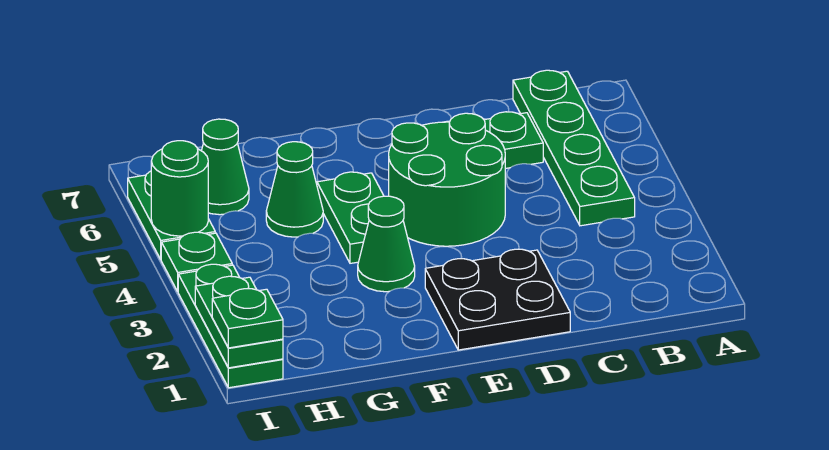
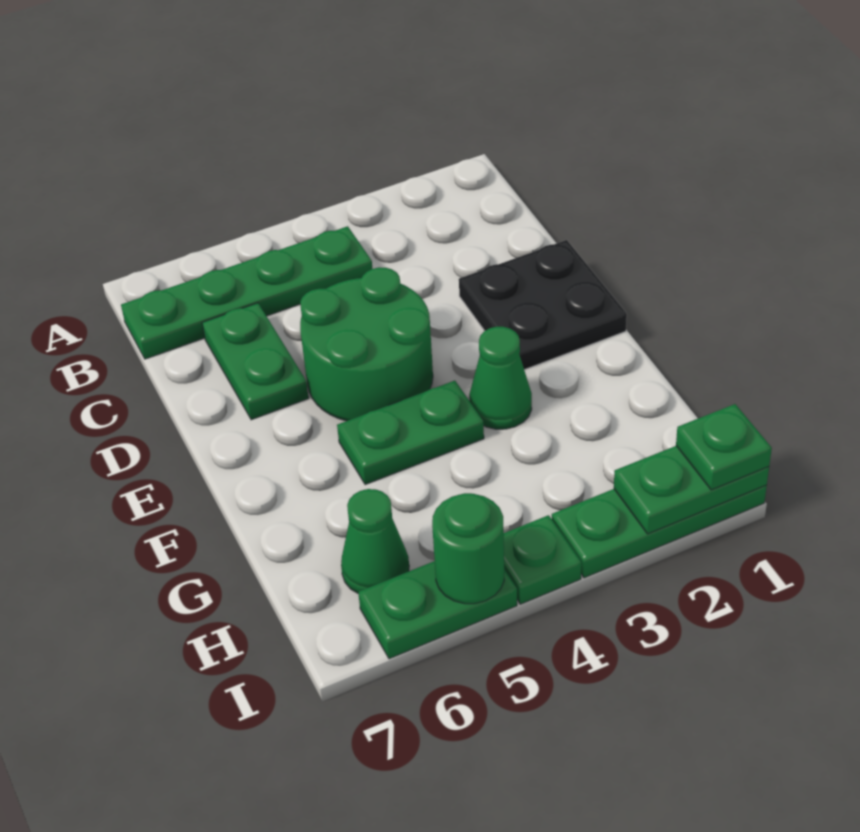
green cone G5 level 1 -> none

